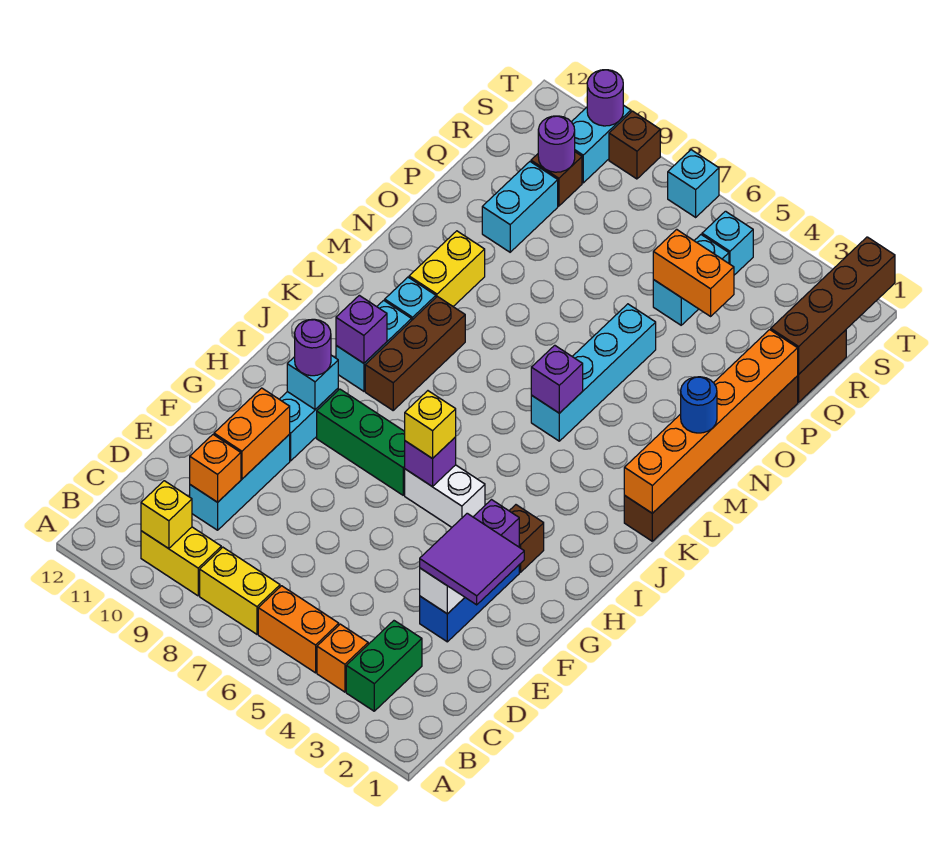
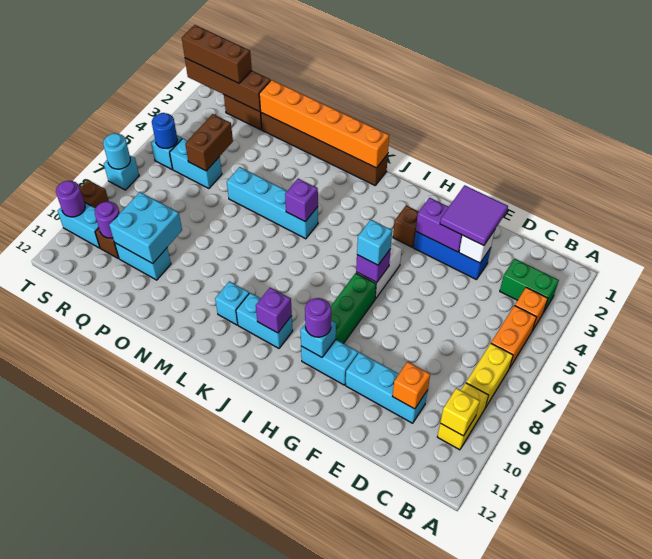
orange brick E10:F10 level 2 -> none
yellow brick H6 level 3 -> cyan brick H6 level 3
brown brick J9:L9 level 1 -> brown brick R1:T1 level 3
blue round brick M1 level 3 -> blue round brick S5 level 2
yellow brick M10:N10 level 1 -> none
none -> cyan brick P9:Q10 level 2
orange brick Q4:Q5 level 2 -> brown brick Q4:Q5 level 2
none -> cyan round brick T7 level 2

